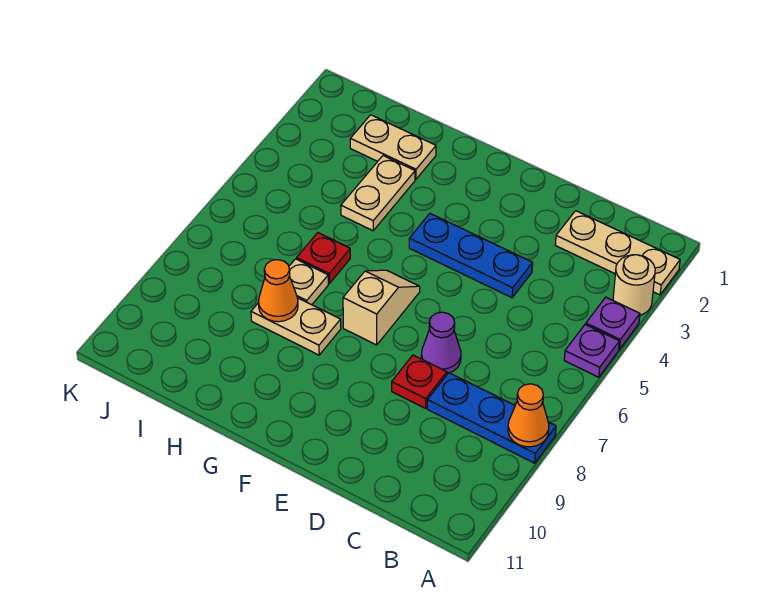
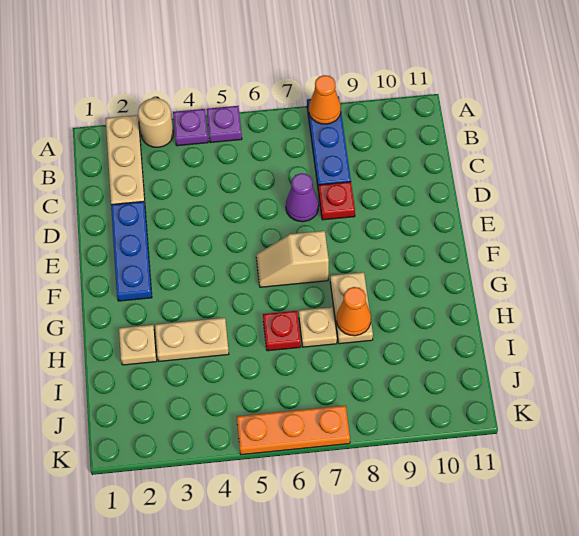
blue plate D4:F4 level 1 -> blue plate D2:F2 level 1
tan plate H2:I2 level 1 -> tan plate H2 level 1
none -> orange plate K5:K7 level 1

